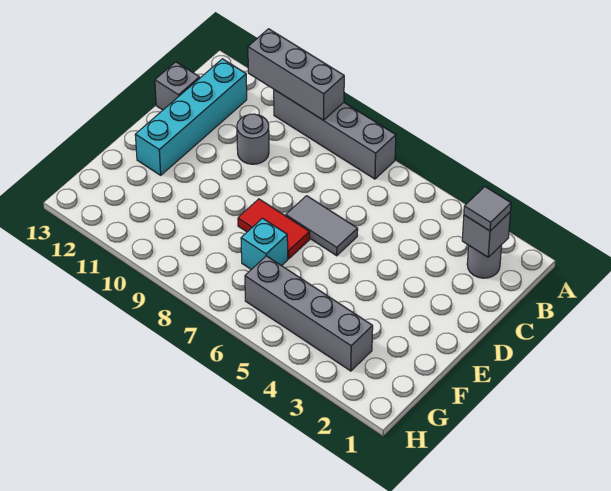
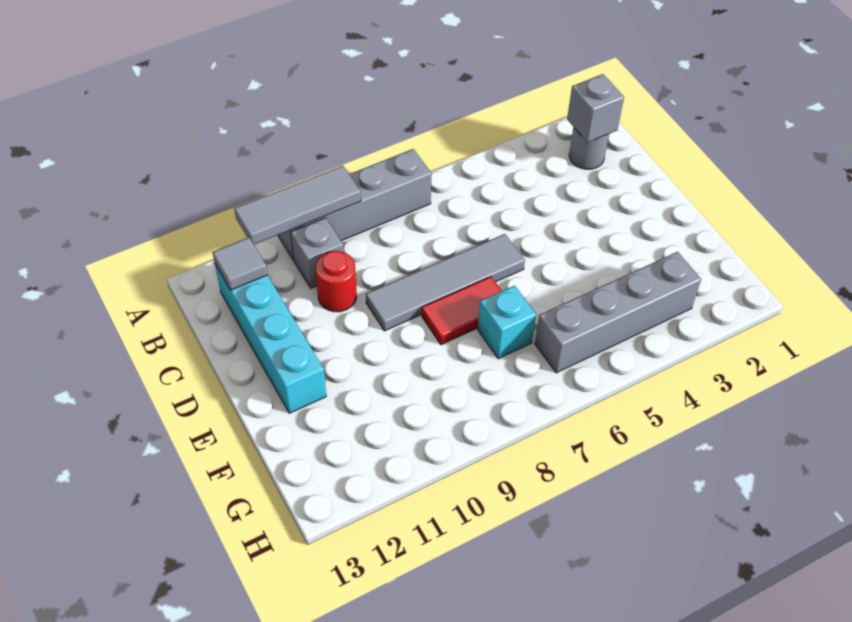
grey brick A9:A11 level 2 -> grey tile A9:A11 level 2
grey tile B2 level 3 -> grey tile B12 level 2
grey round brick C10 level 1 -> red round brick C10 level 1
grey brick C13 level 1 -> grey brick B10 level 1
grey tile D6:D7 level 1 -> grey tile D6:D9 level 1

